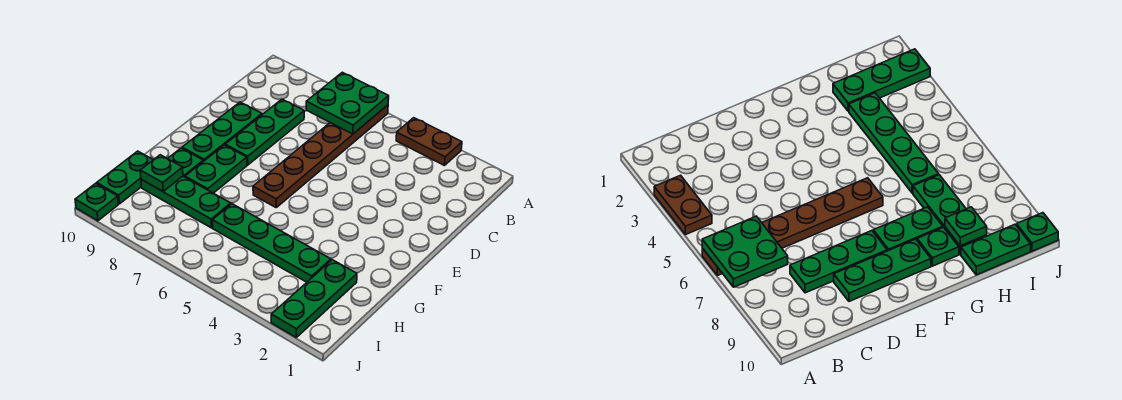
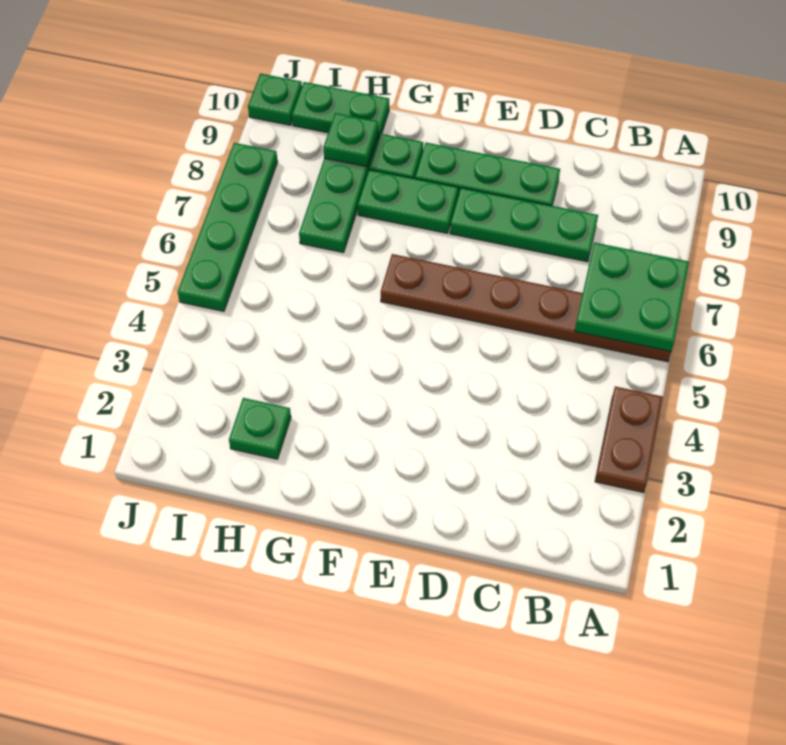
green plate H2:J2 level 1 -> green plate H2 level 1
green plate H3:H6 level 1 -> green plate J5:J8 level 1

